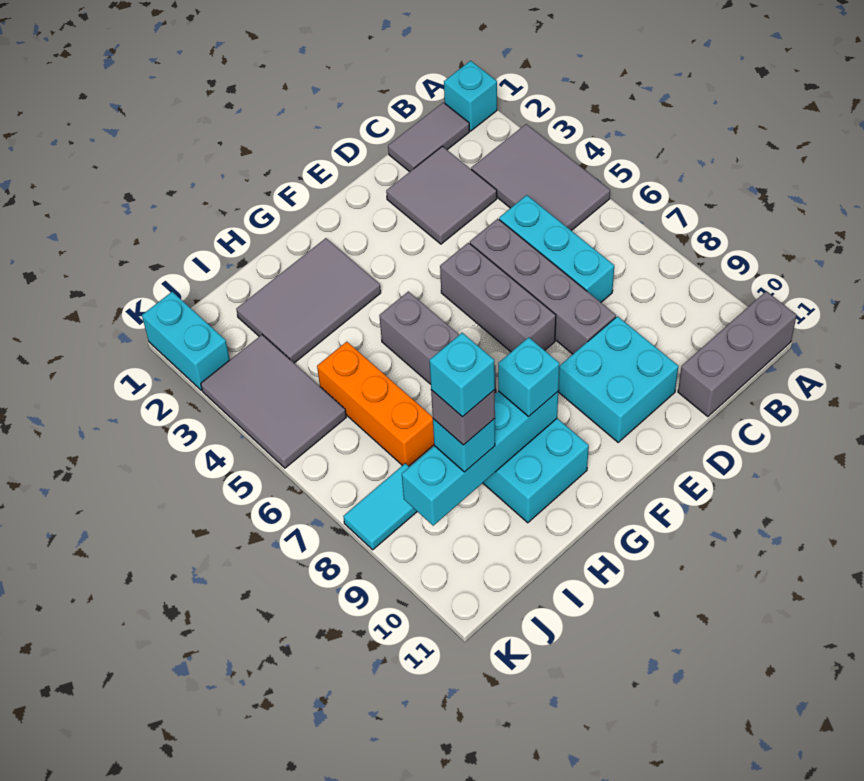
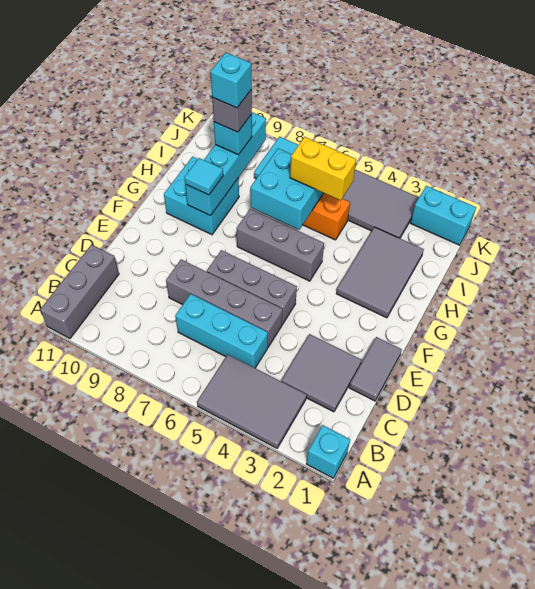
grey tile B1:C1 level 1 -> grey tile D1:E1 level 1
cyan brick D9:E10 level 1 -> cyan brick H6:I7 level 2
cyan brick G9 level 3 -> cyan tile G9 level 3
none -> yellow brick I5:I6 level 3

